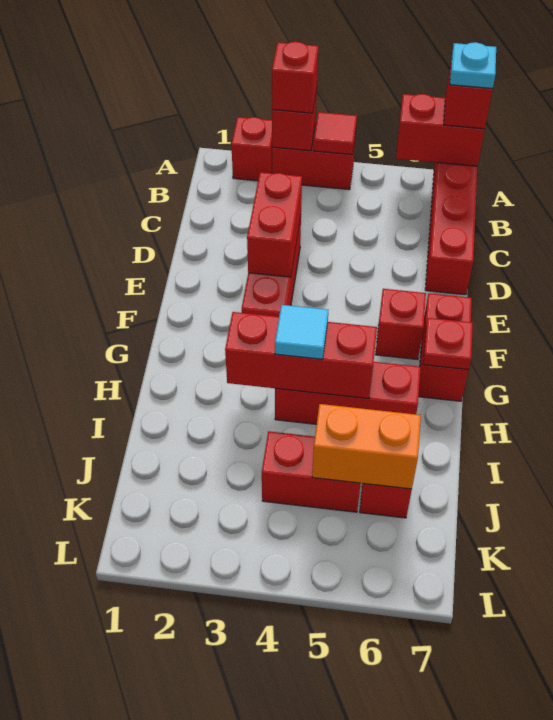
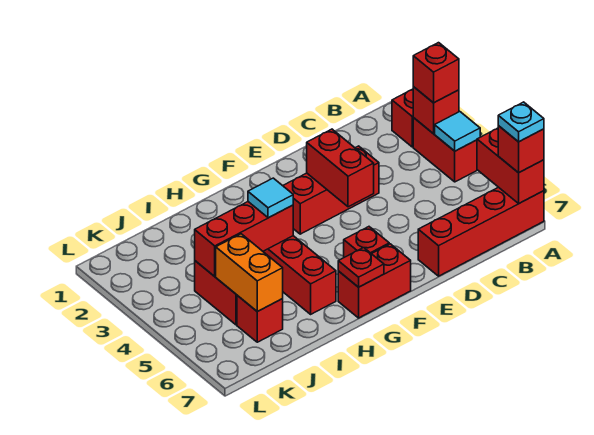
red tile A4 level 2 -> cyan tile A4 level 2
red brick D3:E3 level 2 -> red brick E3:E4 level 2
red brick H3:H5 level 2 -> red brick H4:J4 level 2

